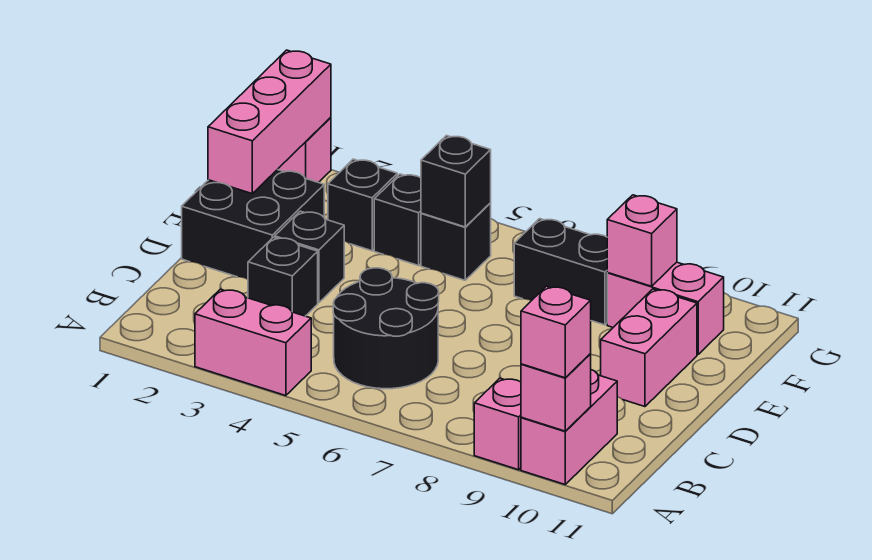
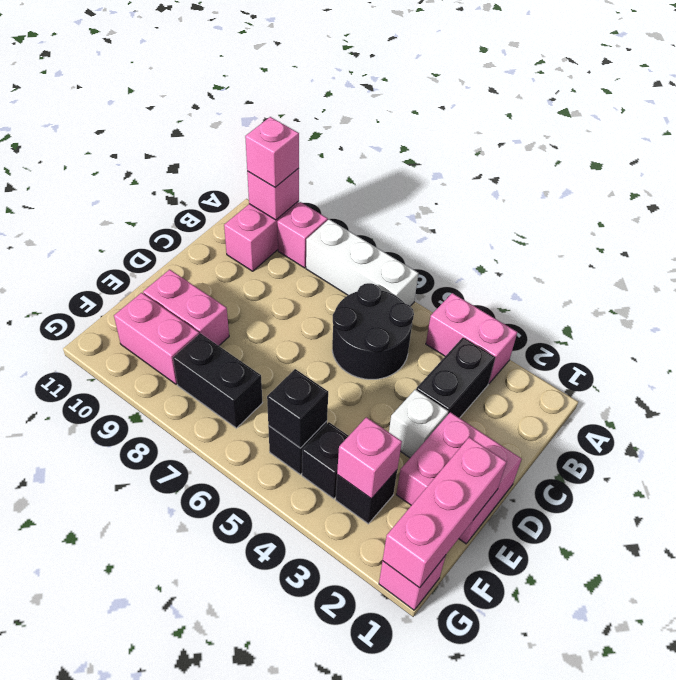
none -> white brick A6:A8 level 1
black brick C3 level 1 -> black brick B3:C3 level 1
black brick D1:E2 level 1 -> pink brick D1:E2 level 1
black brick D3 level 1 -> white brick D3 level 1
pink brick D10:E10 level 1 -> pink brick E9:E10 level 1
pink brick F9 level 2 -> pink brick F3 level 2

